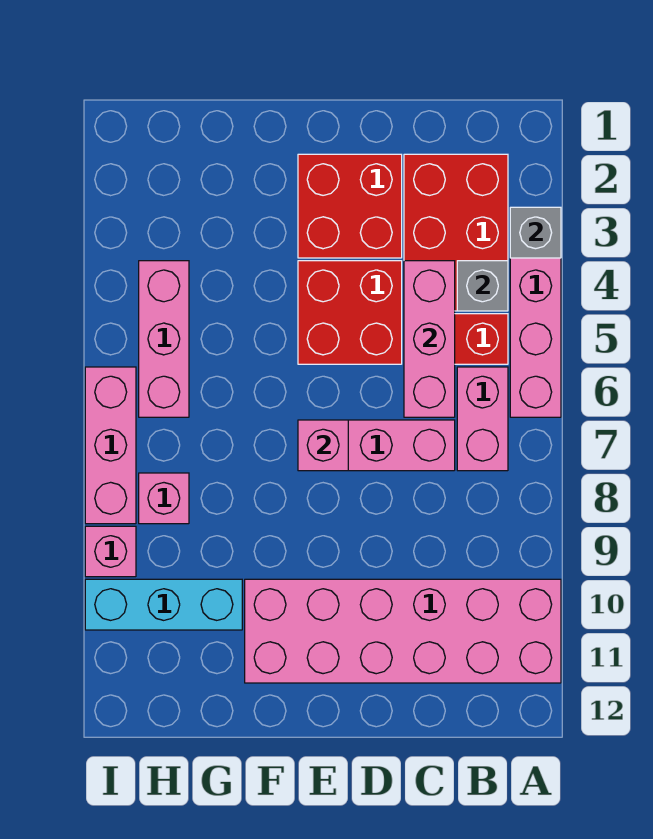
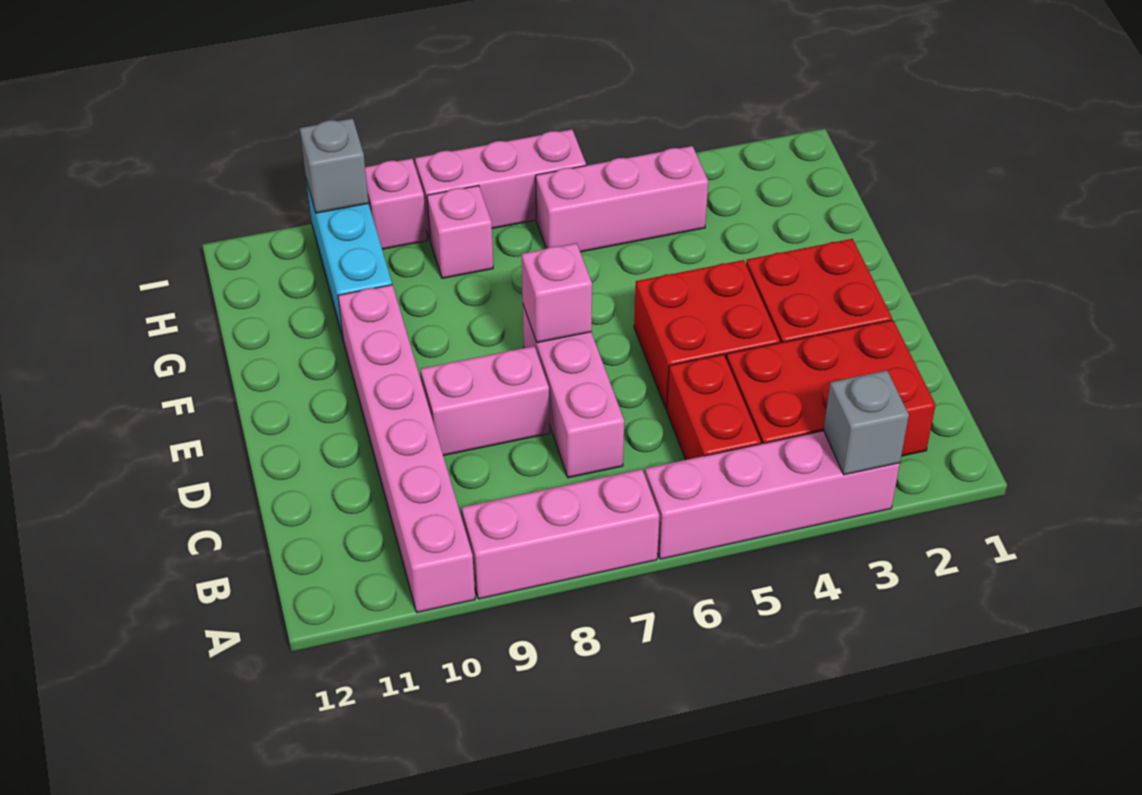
pink brick A10:F11 level 1 -> pink brick A10:F10 level 1
grey brick B4 level 2 -> grey brick I10 level 2
pink brick B6:B7 level 1 -> pink brick D8:D9 level 1
pink brick C4:C6 level 2 -> pink brick A7:A9 level 1

